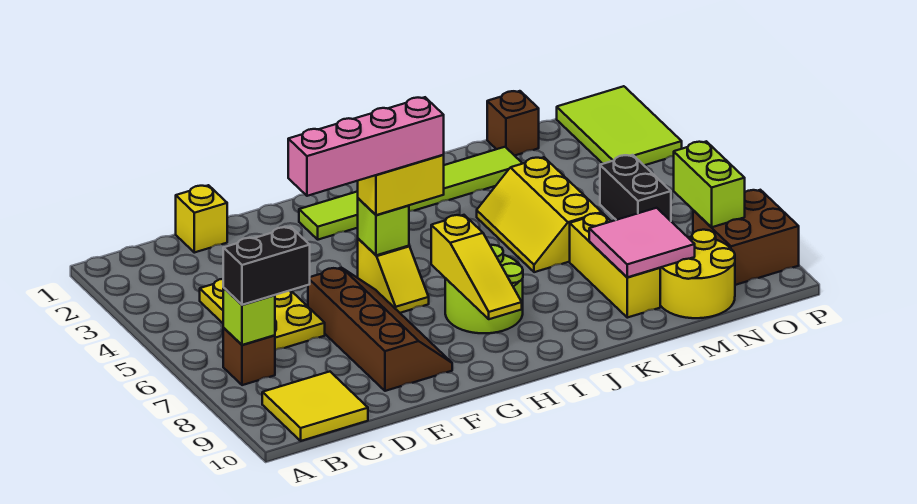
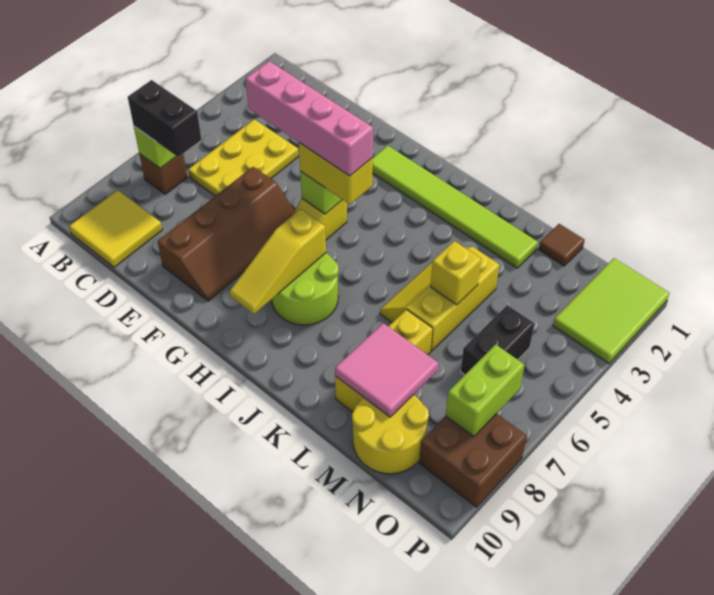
yellow brick D1 level 1 -> yellow brick L5 level 2
brown brick M1 level 1 -> brown tile M1 level 1

